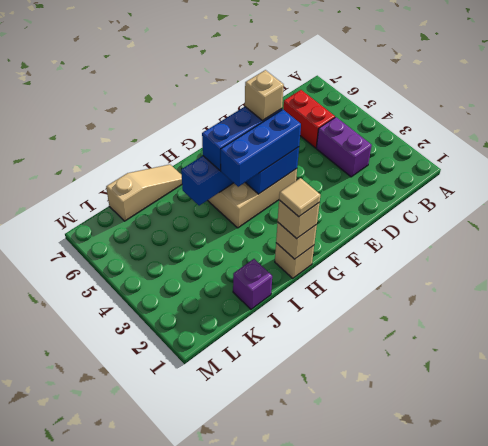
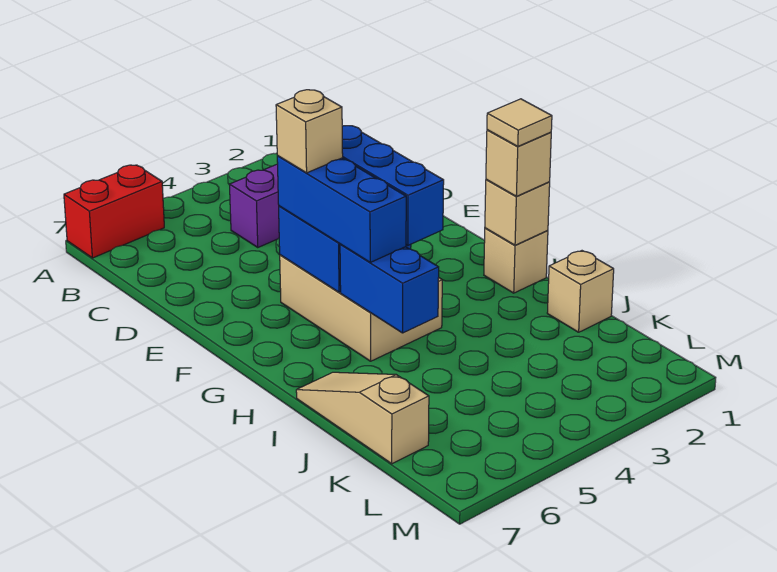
red brick C5:C6 level 1 -> red brick A6:A7 level 1
purple brick J1 level 1 -> tan brick J1 level 1

